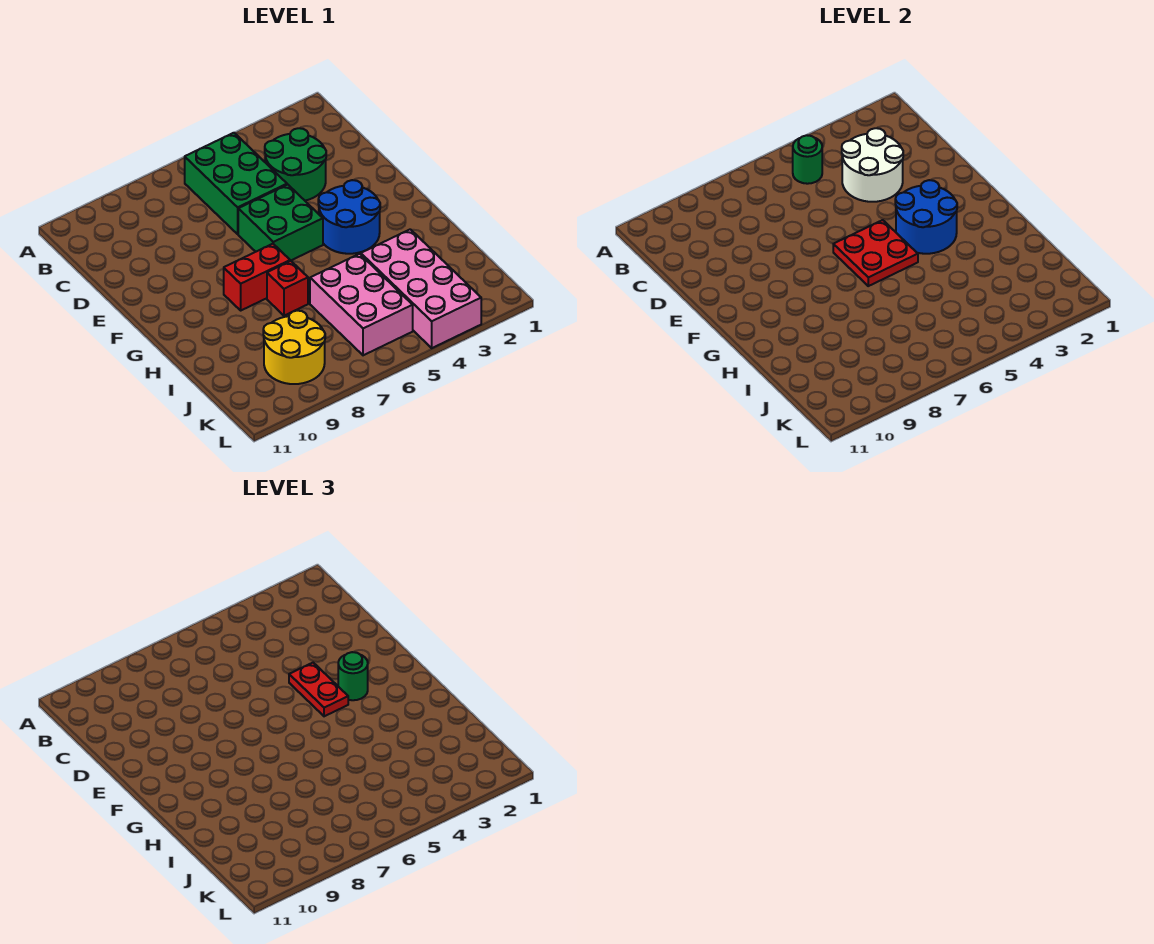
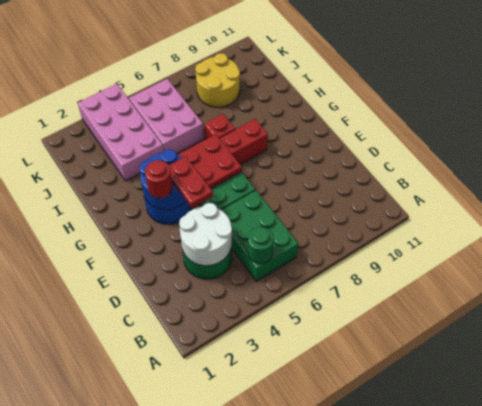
green round brick F3 level 3 -> red round brick F3 level 3

